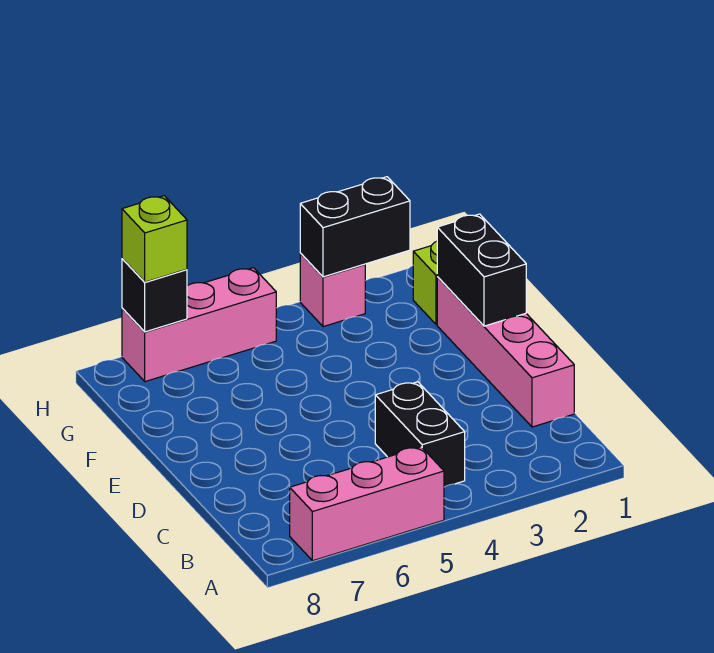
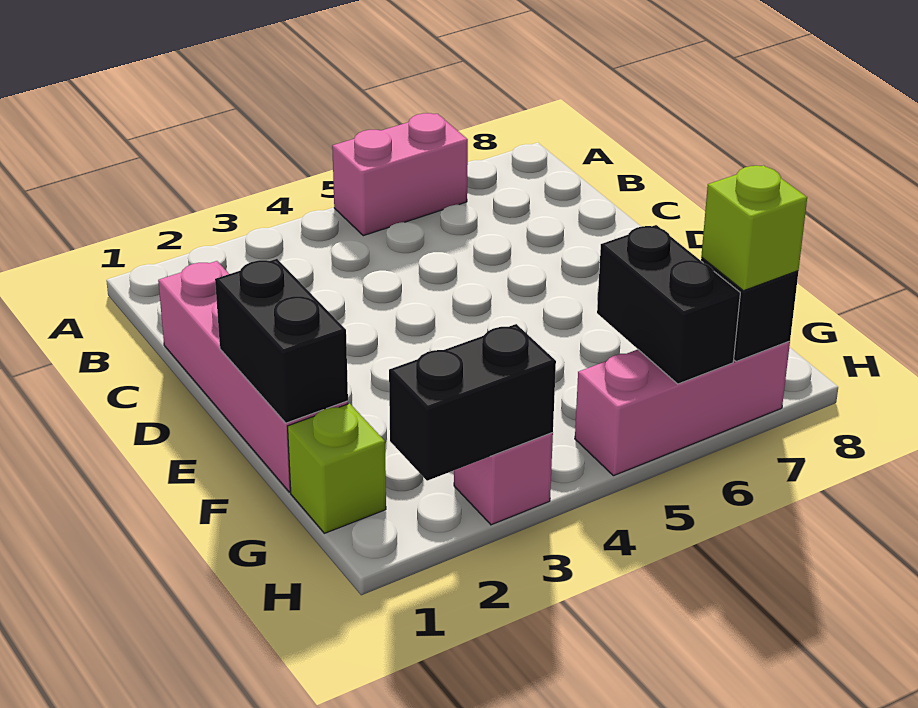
pink brick A5:A7 level 1 -> pink brick A5:A6 level 1
black brick B4:C4 level 1 -> black brick G6:H6 level 2

